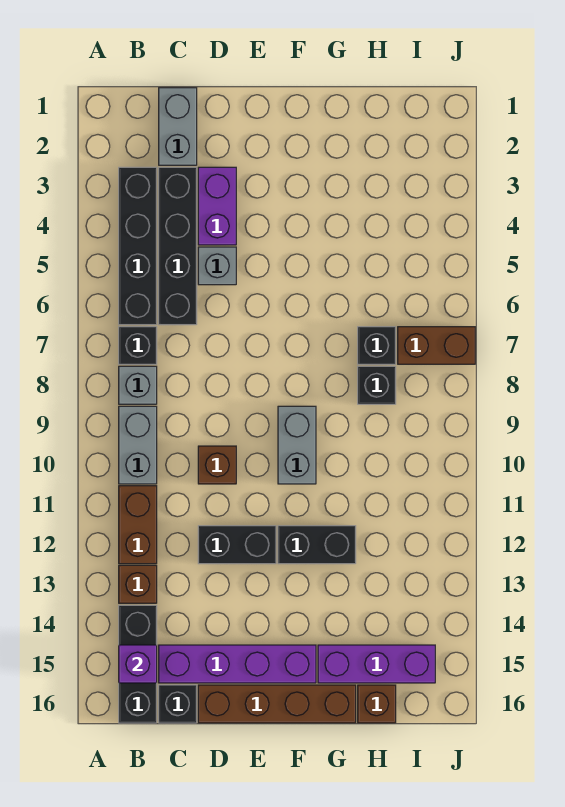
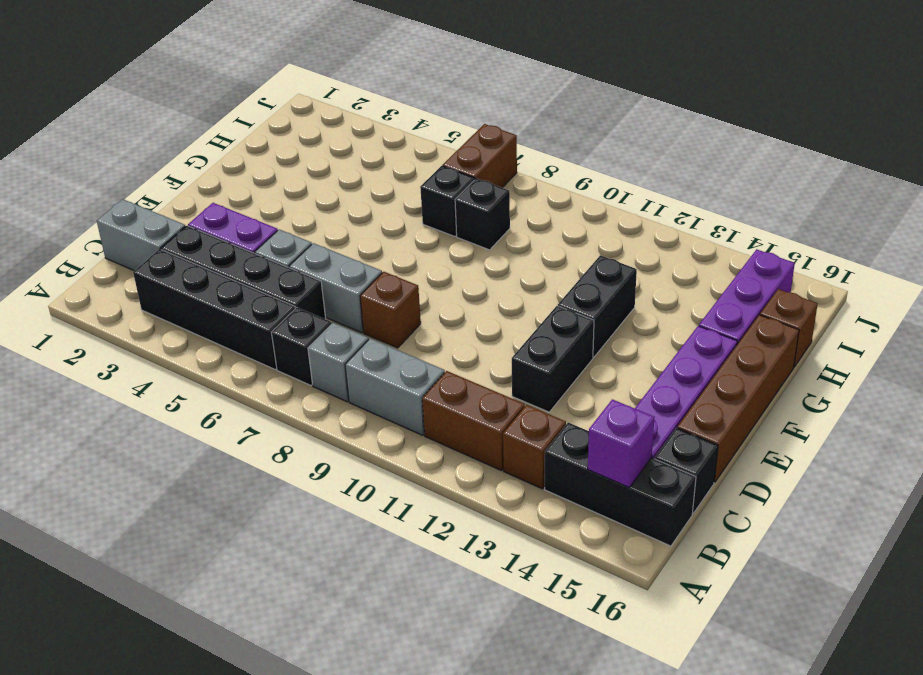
brown brick D10 level 1 -> brown brick D8 level 1
grey brick F9:F10 level 1 -> grey brick D6:D7 level 1

